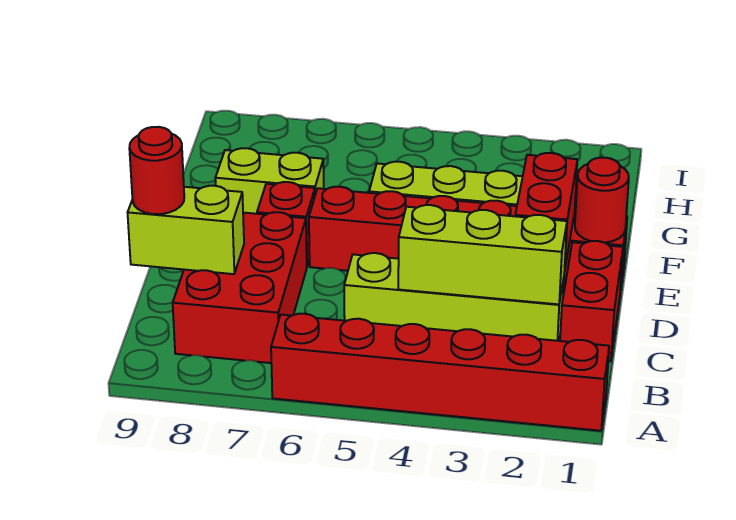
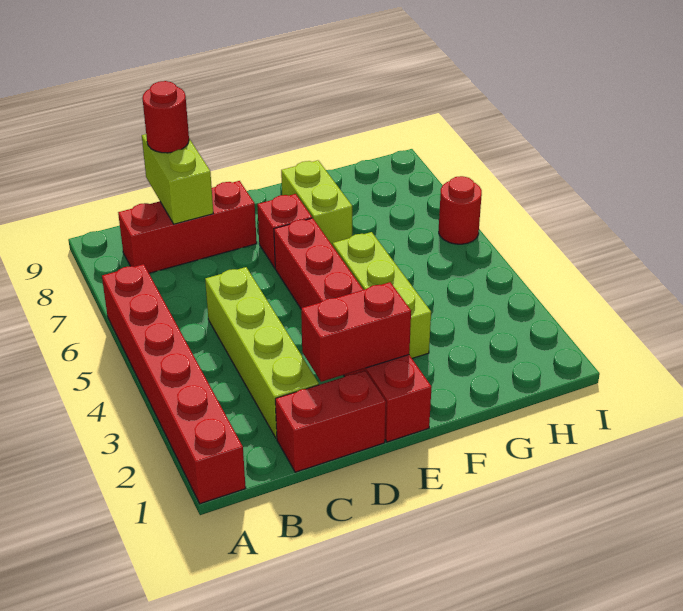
red brick B7:D8 level 1 -> red brick B8:D8 level 1
lime brick C2:C4 level 2 -> none
red round brick E1 level 2 -> red round brick I6 level 1

